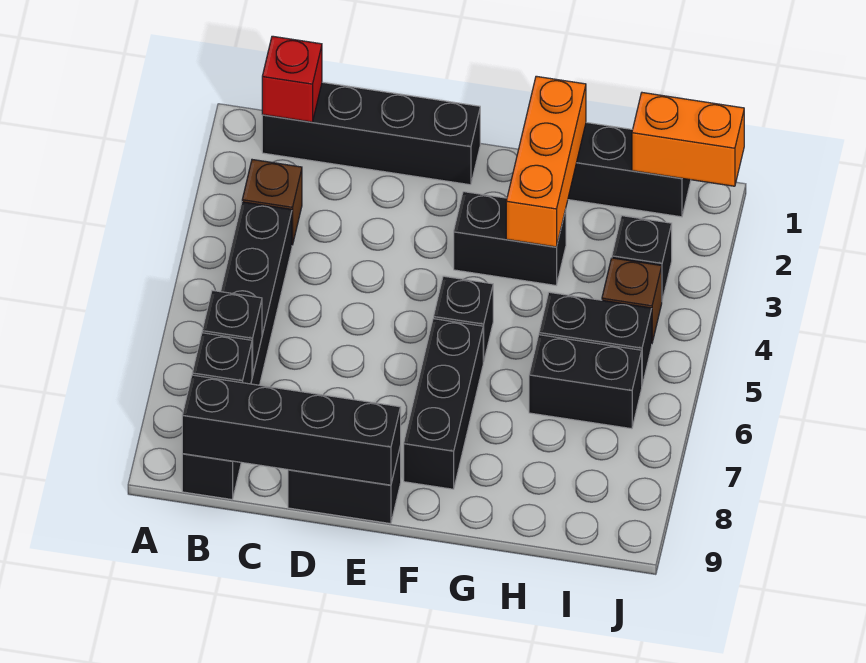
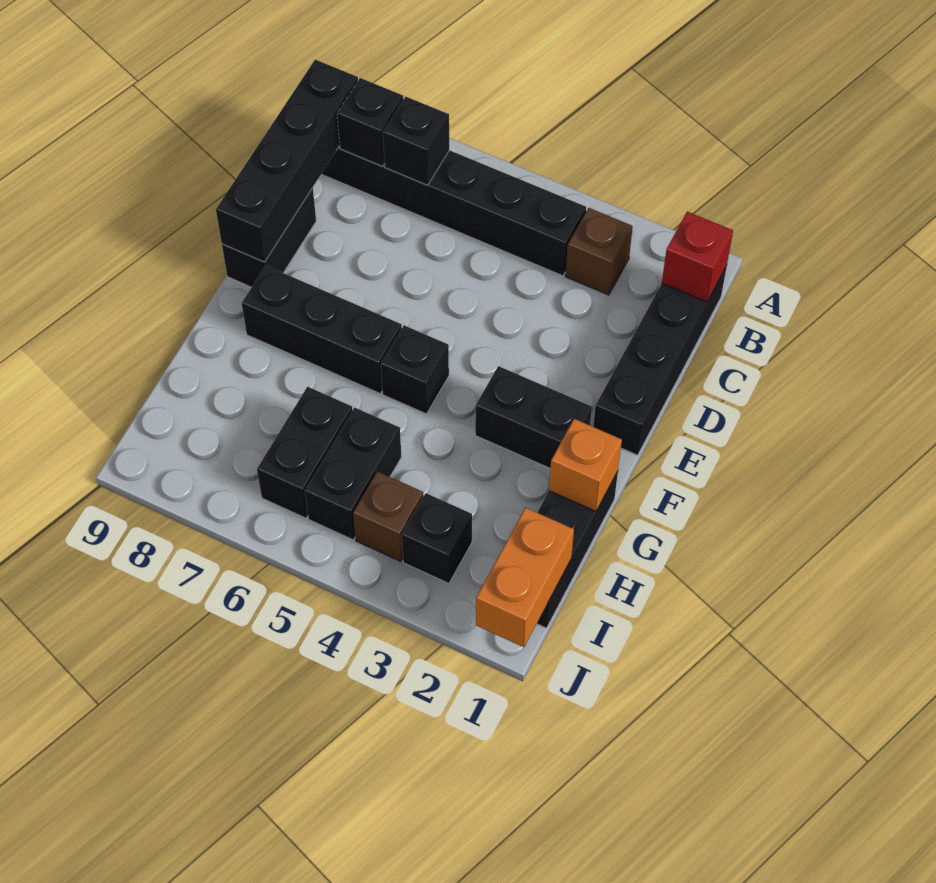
black brick F3:G3 level 1 -> black brick F2:F3 level 1
orange brick G1:G3 level 2 -> orange brick G1 level 2

